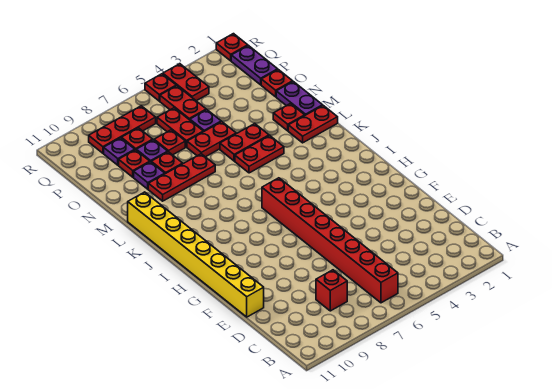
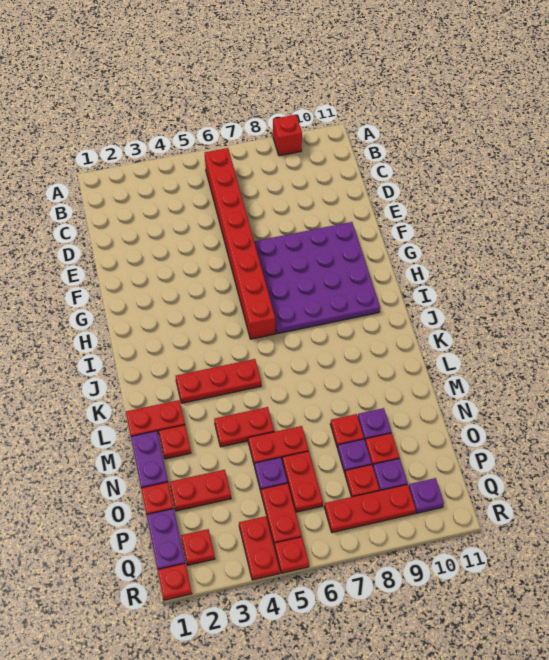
red brick C8 level 1 -> red brick A9 level 1
yellow brick E11:L11 level 1 -> none
none -> purple plate F7:I10 level 1
red plate L4:L5 level 1 -> red plate O2:O3 level 1
red plate M7:M9 level 1 -> red plate K3:K5 level 1
red plate O7 level 1 -> red plate Q2 level 1
none -> purple plate Q10 level 1

